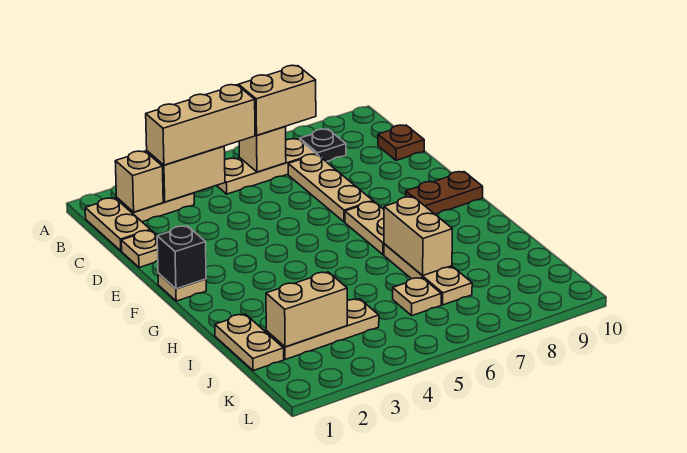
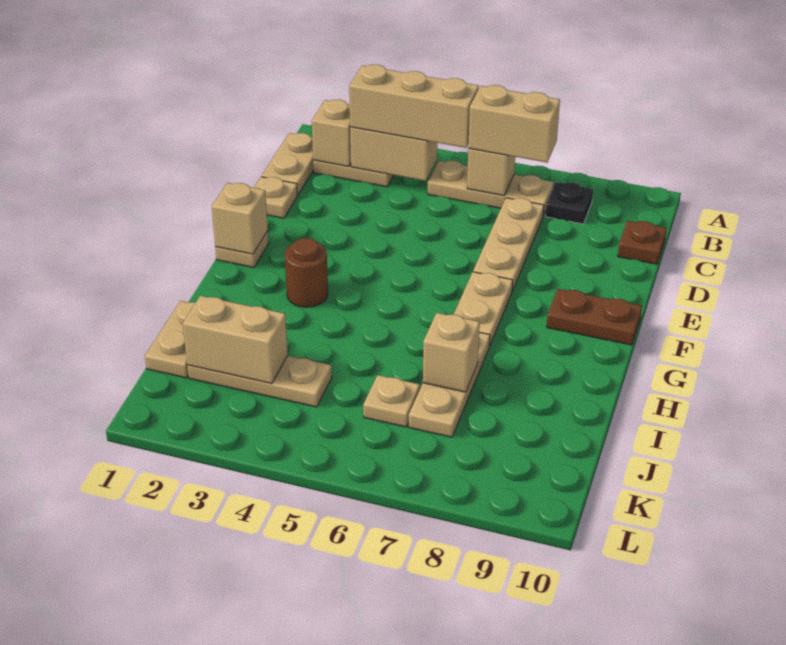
black brick F1 level 2 -> tan brick F1 level 2
none -> brown round brick G3 level 1
tan brick H7:I7 level 2 -> tan brick I7 level 2

